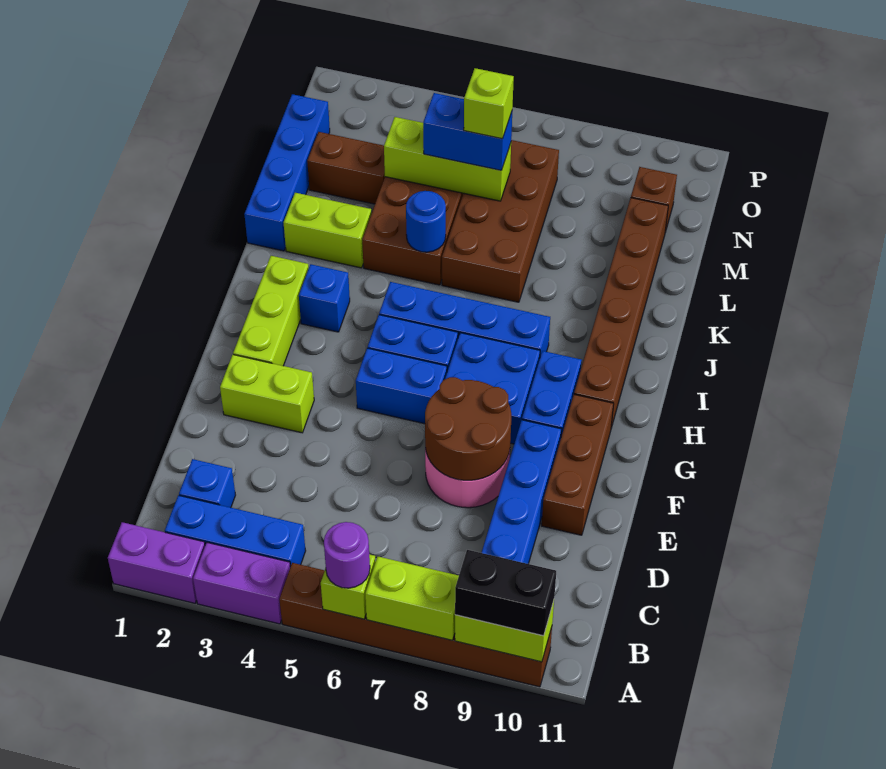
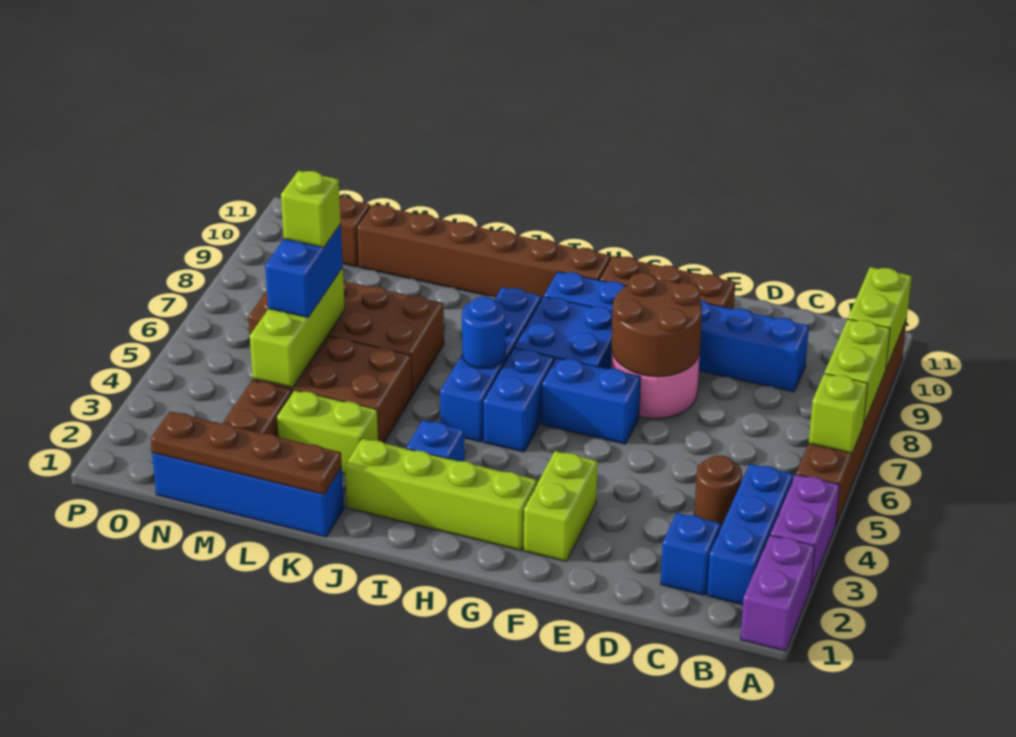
purple round brick A6 level 3 -> none
black brick A9:A10 level 3 -> none
none -> brown round brick C4 level 1
lime brick G2:I2 level 1 -> lime brick G2:J2 level 1
blue brick G5:G6 level 1 -> blue brick F6:G6 level 1
none -> brown plate K1:N1 level 2
lime brick K2:K3 level 1 -> lime brick K3:L3 level 1
blue round brick K5 level 2 -> blue round brick I6 level 2

